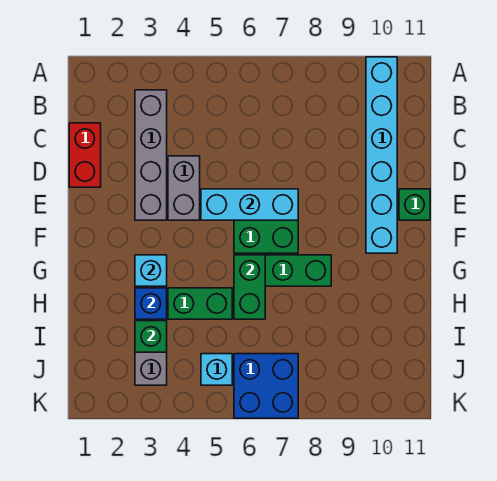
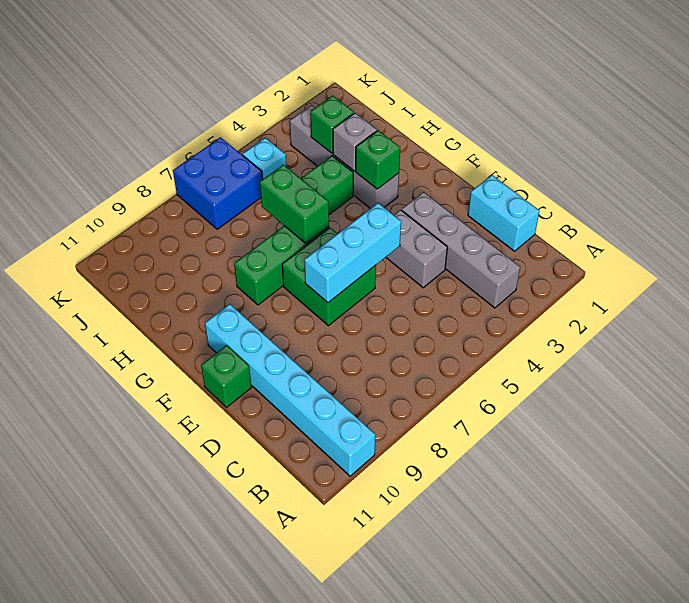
red brick C1:D1 level 1 -> cyan brick C1:D1 level 1
cyan brick G3 level 2 -> green brick G3 level 2
blue brick H3 level 2 -> grey brick H3 level 2

